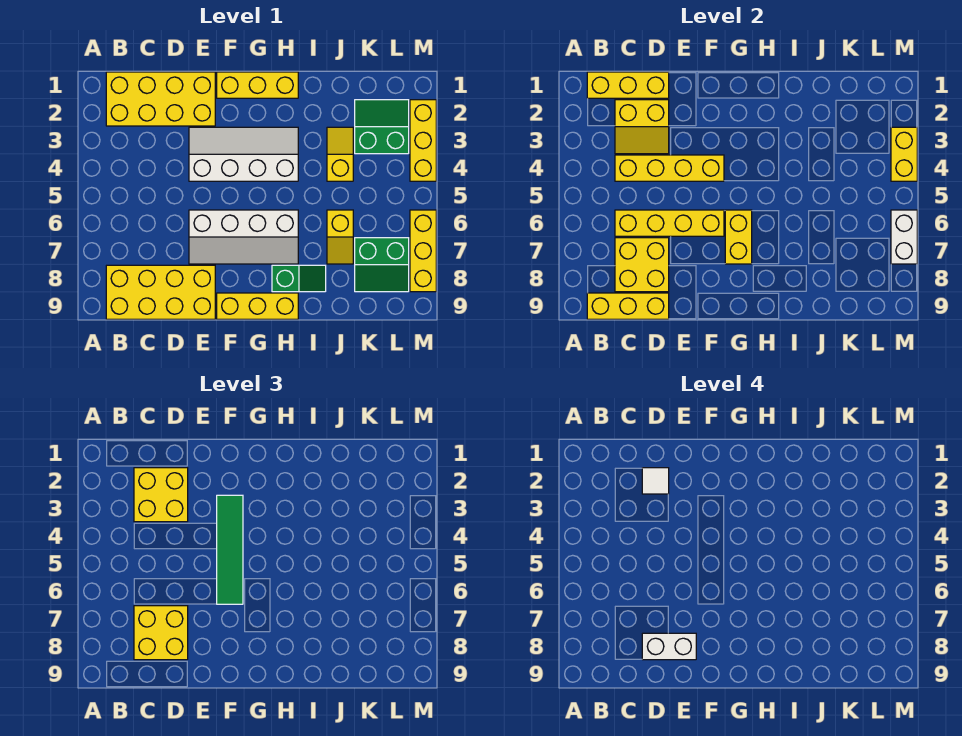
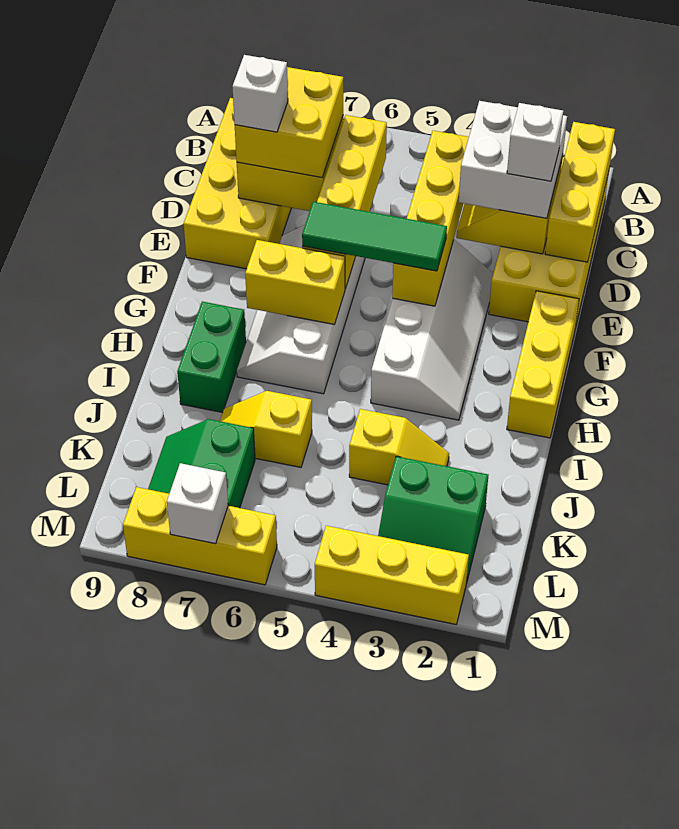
yellow brick B9:D9 level 2 -> none
yellow brick C2:D3 level 3 -> white brick C2:D3 level 3
white tile D2 level 4 -> white brick D2 level 4
white brick D8:E8 level 4 -> white brick D8 level 4
green tile F3:F6 level 3 -> green tile F4:F6 level 3
yellow brick F9:H9 level 1 -> none
green slope H8:I8 level 1 top H -> green brick H8:I8 level 1
green slope K2:L3 level 1 top 3 -> green slope K2:L3 level 1 top K
yellow brick M3:M4 level 2 -> none
white brick M6:M7 level 2 -> white brick M7 level 2

